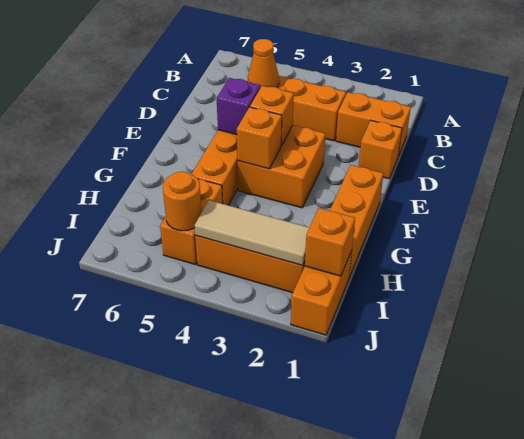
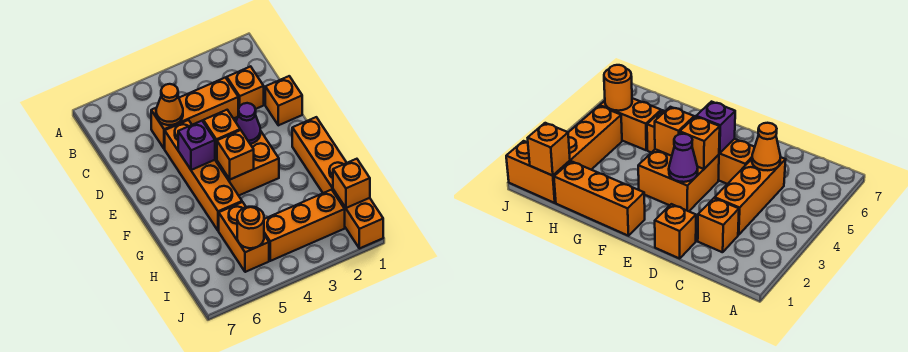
orange brick C1:C2 level 1 -> orange brick C2 level 1
none -> purple cone E3 level 2
tan tile I2:I4 level 2 -> none

